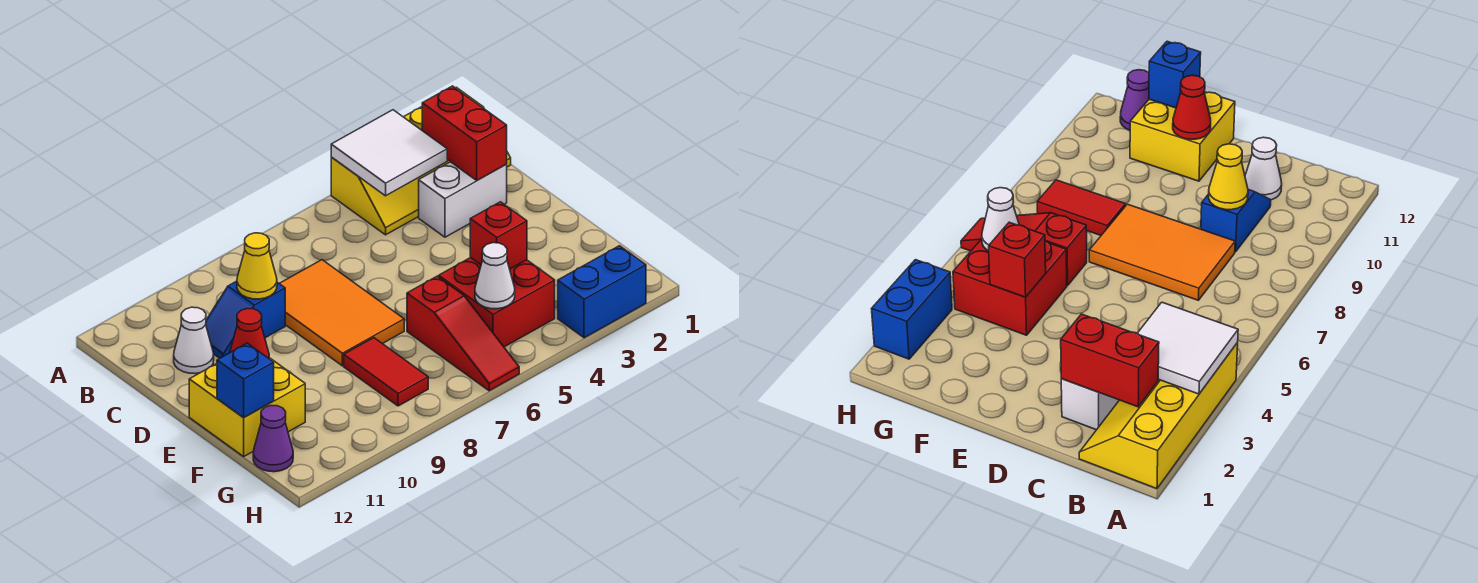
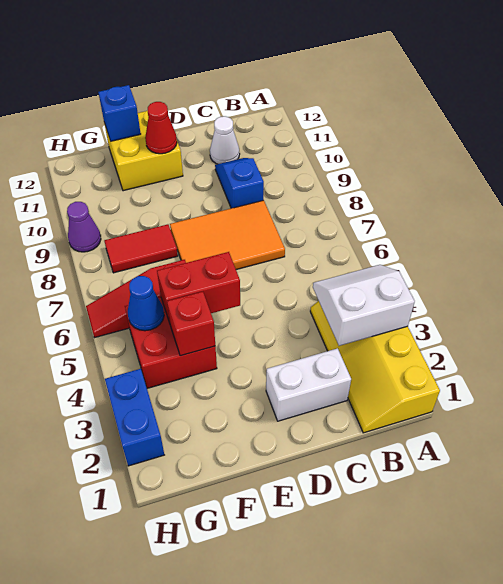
white tile A3:B4 level 2 -> white slope A3:B4 level 2 top 3
red brick B2:C2 level 2 -> red brick E5:F5 level 2
white brick C2:C3 level 1 -> white brick C2:D2 level 1
yellow cone C9 level 2 -> none
white cone G5 level 2 -> blue cone G5 level 2
purple cone G12 level 1 -> purple cone H9 level 1

